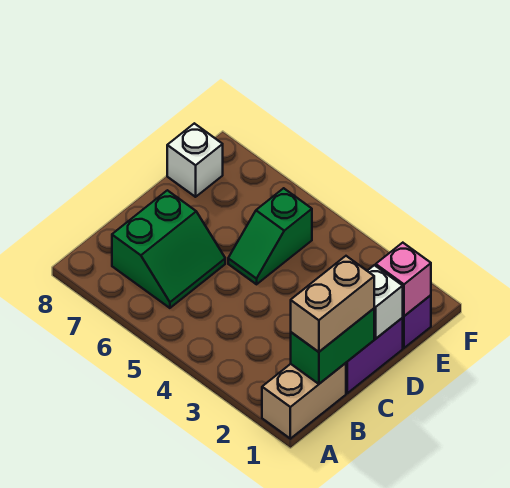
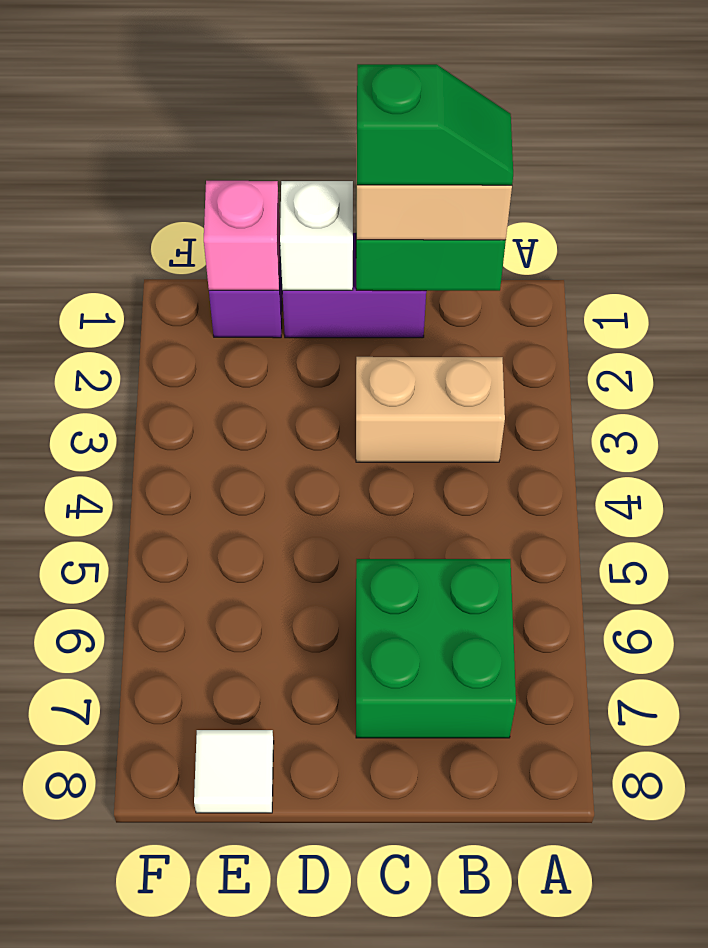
tan brick A1:B1 level 1 -> tan brick B3:C3 level 1
green slope B6:C7 level 1 top 7 -> green brick B6:C7 level 1
green slope D5:E5 level 1 top E -> green slope B1:C1 level 4 top C
white brick E8 level 1 -> white tile E8 level 1

